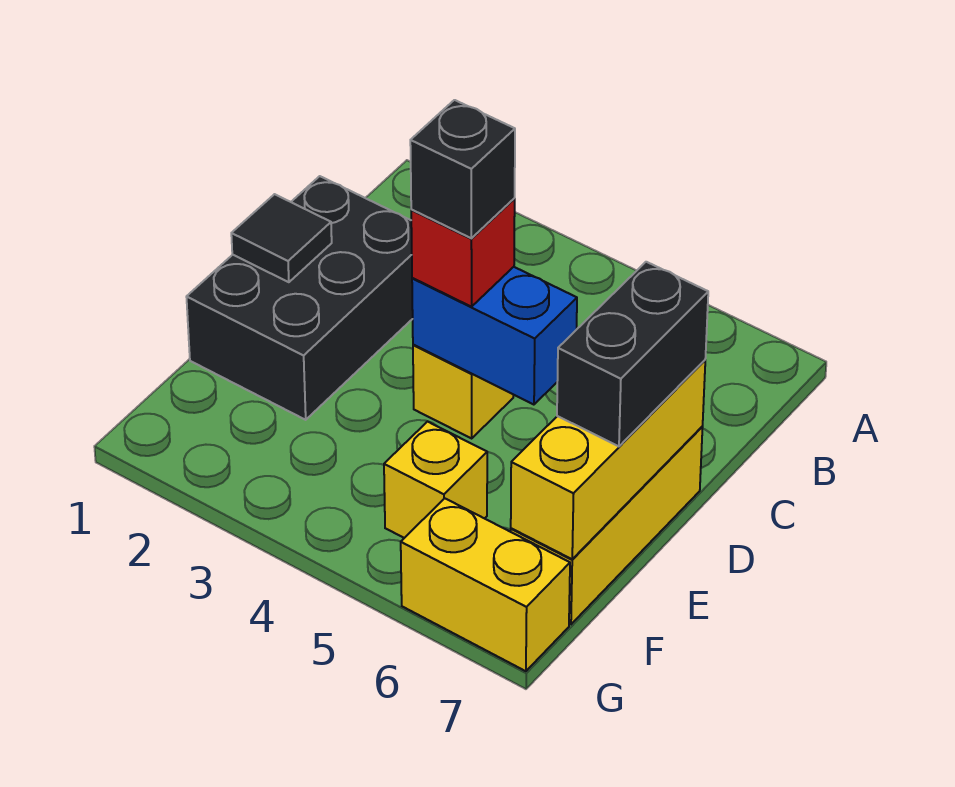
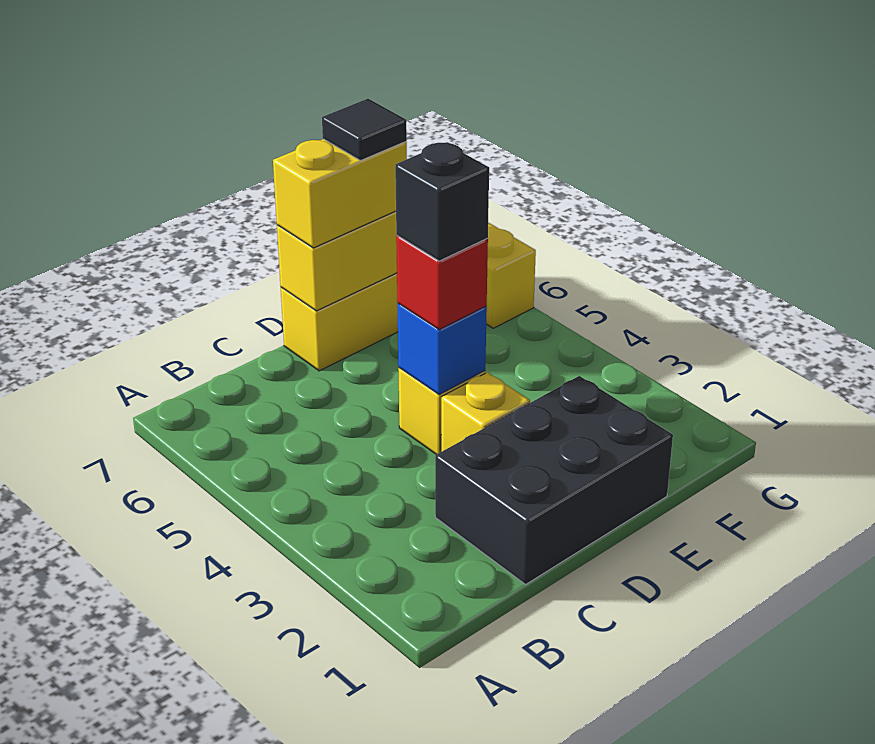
black tile D1 level 2 -> black tile E7 level 4
blue brick D4:D5 level 2 -> blue brick D4 level 2
black brick D7:E7 level 3 -> yellow brick D7:E7 level 3
yellow brick F5 level 1 -> yellow brick D3 level 1

